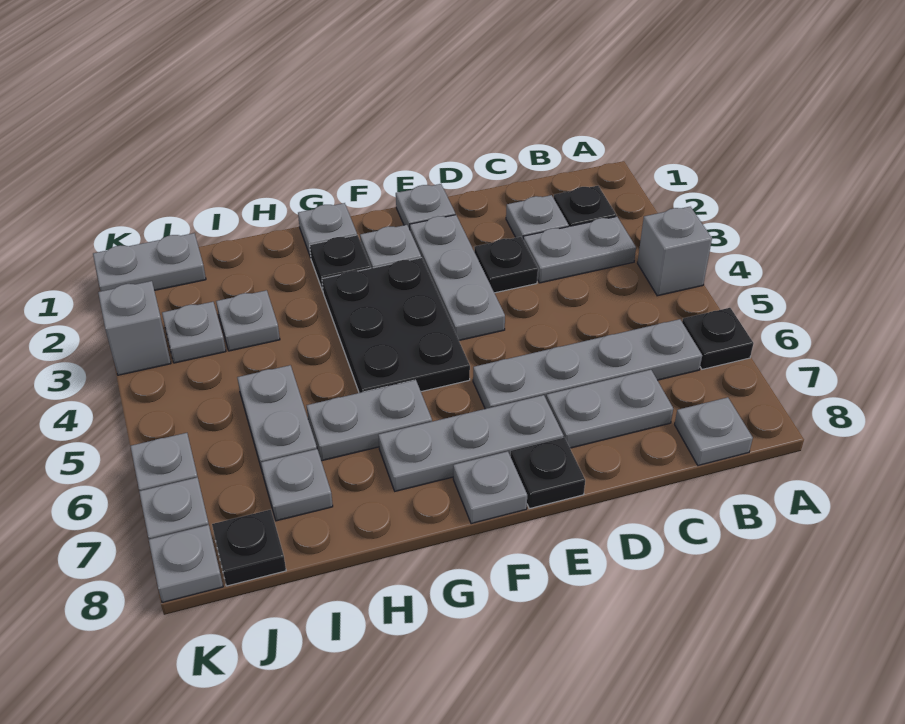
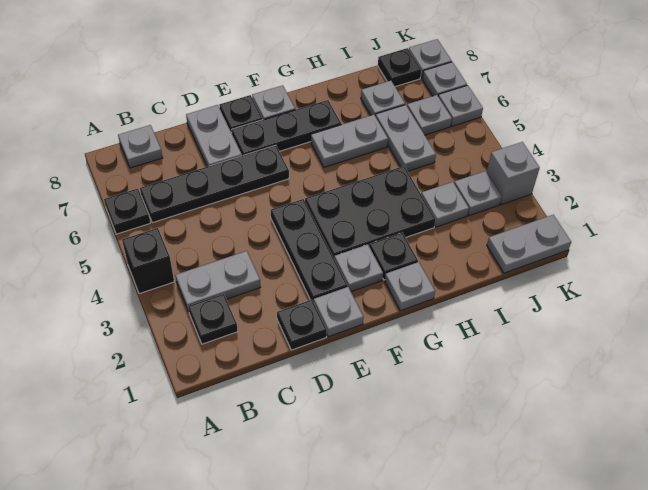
grey brick A4 level 1 -> black brick A4 level 1
grey plate B6:E6 level 1 -> black plate B6:E6 level 1
grey plate C2 level 1 -> grey plate J6 level 1
grey plate C7:D7 level 1 -> grey plate D7:D8 level 1
black plate D3 level 1 -> black plate D1 level 1
grey plate E2:E4 level 1 -> black plate E2:E4 level 1
grey plate E7:G7 level 1 -> black plate E7:G7 level 1
black plate F3:G5 level 1 -> black plate F3:H4 level 1

